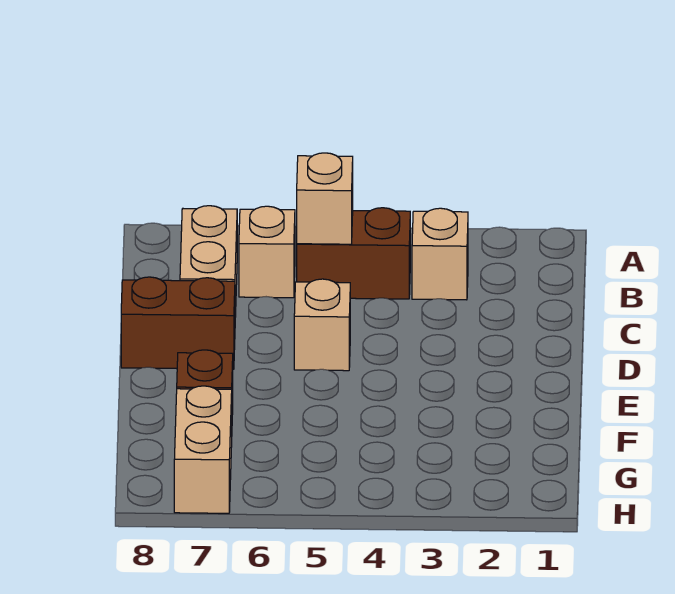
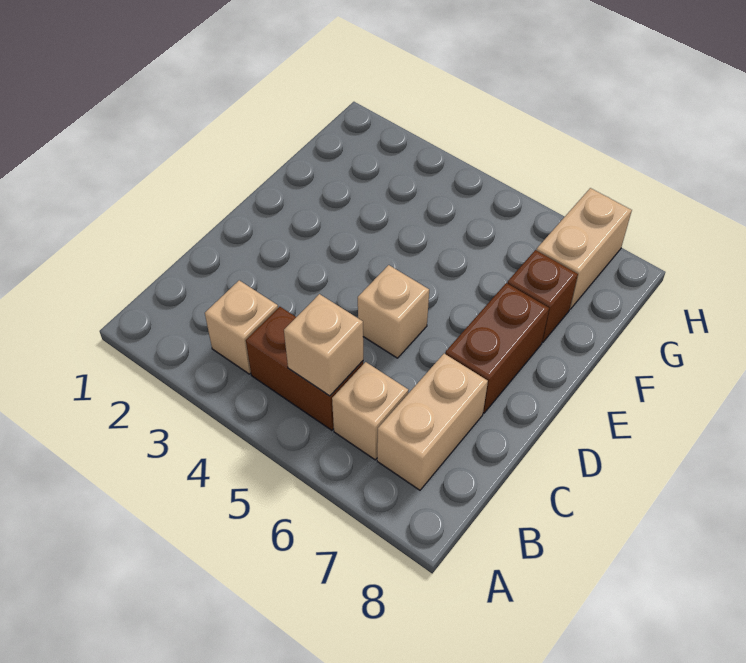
brown brick D7:D8 level 1 -> brown brick D7:E7 level 1

